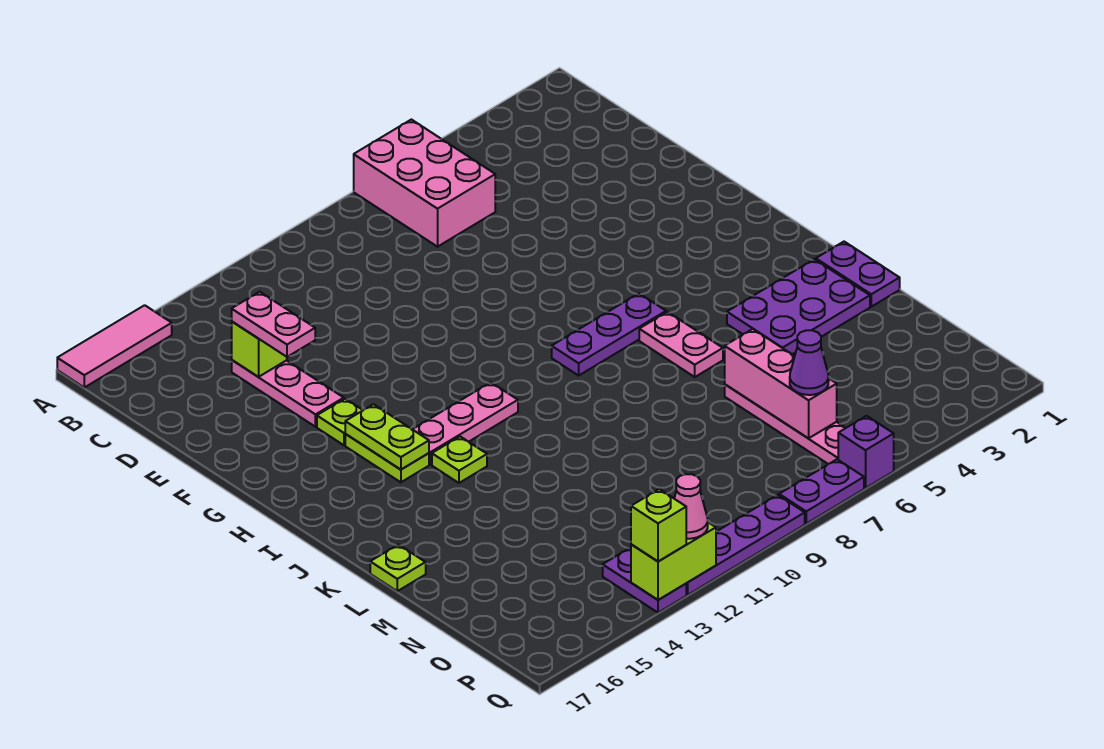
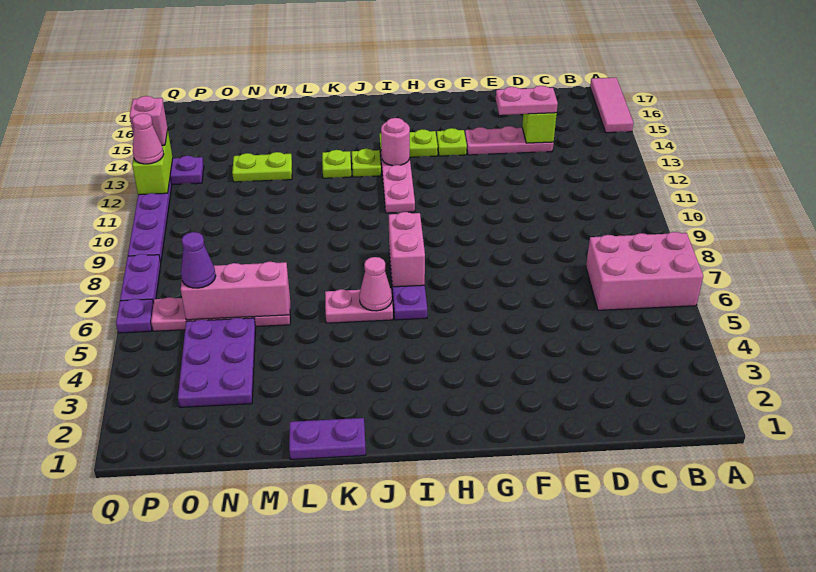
lime plate H14:I14 level 2 -> lime plate M13:N13 level 1
none -> pink brick I7:I8 level 2
none -> pink round brick I13 level 2
none -> pink cone J6 level 2
purple plate K2:L4 level 1 -> purple plate N3:O5 level 1
lime plate L17 level 1 -> lime plate K13 level 1
purple brick Q6 level 1 -> purple plate Q6 level 1
lime brick Q13 level 3 -> pink brick Q13 level 3

